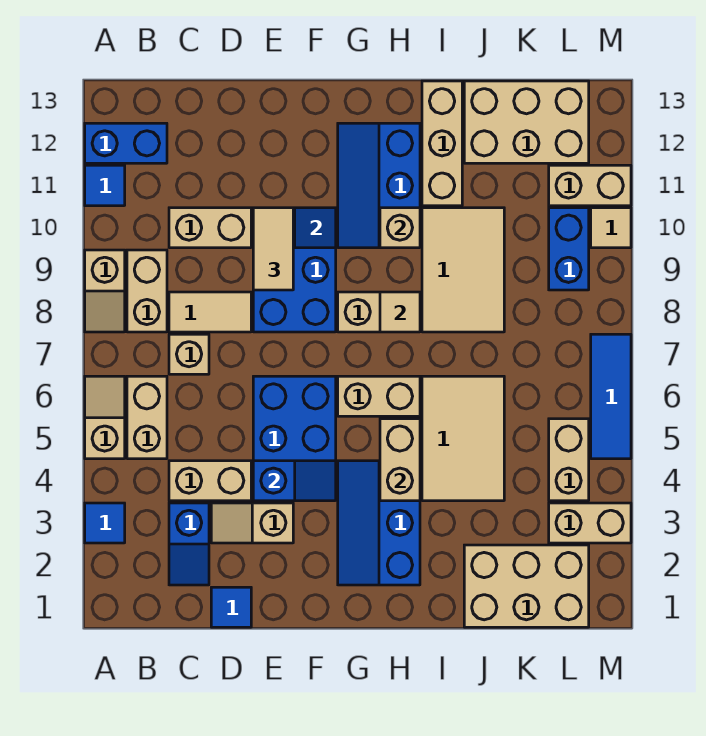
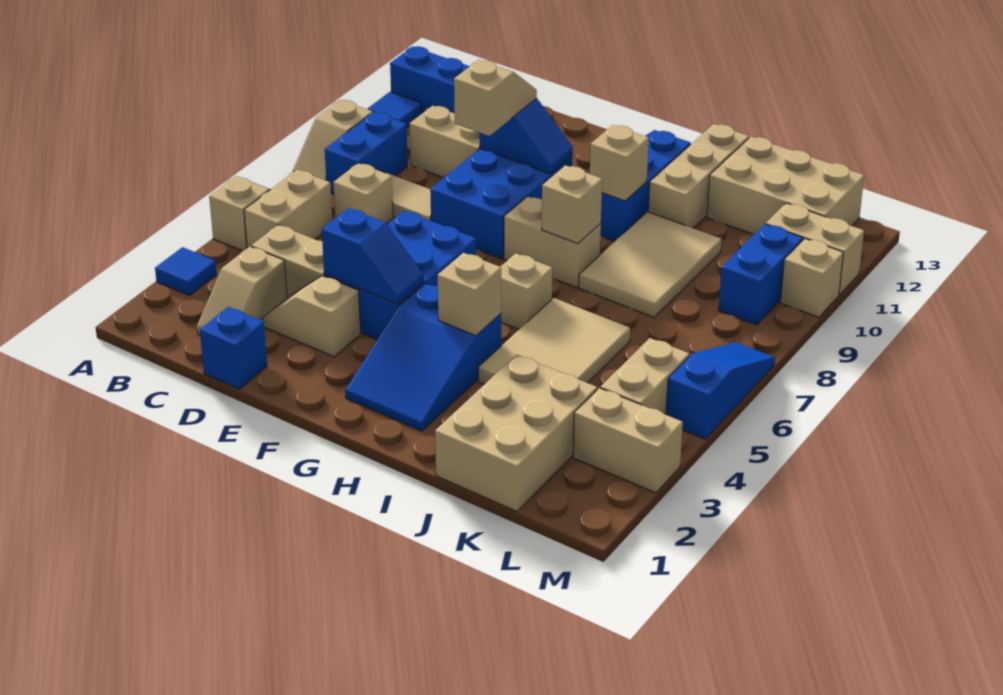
tan brick B8:B9 level 1 -> blue brick B8:B9 level 1
blue slope C2:C3 level 1 top 3 -> tan slope C2:C3 level 1 top 3
blue tile D1 level 1 -> blue brick D1 level 1
tan tile E9:E10 level 3 -> tan slope E9:E10 level 3 top 9
blue slope G2:H4 level 1 top H -> blue slope G2:H4 level 1 top 4
tan brick G6:H6 level 1 -> tan brick H6 level 1
tan brick H4:H5 level 2 -> tan brick H4 level 2
tan tile H8 level 2 -> tan brick H8 level 2
tan brick J1:L2 level 1 -> tan brick J1:K3 level 1
blue tile M5:M7 level 1 -> blue slope M5:M7 level 1 top 5
tan tile M10 level 1 -> tan brick M10 level 1

